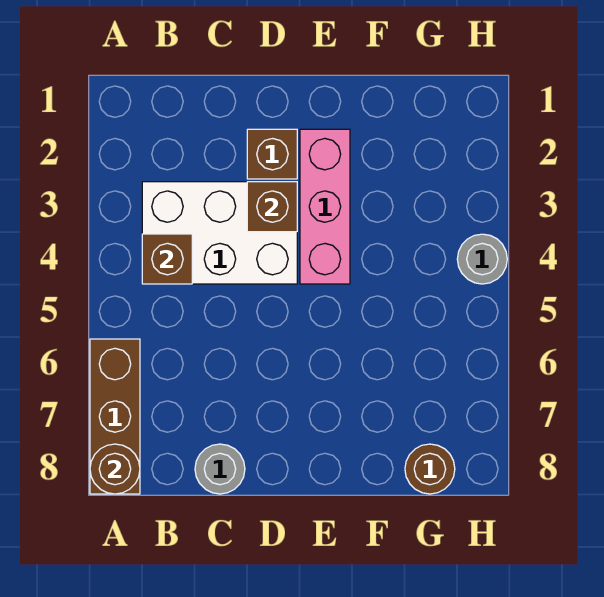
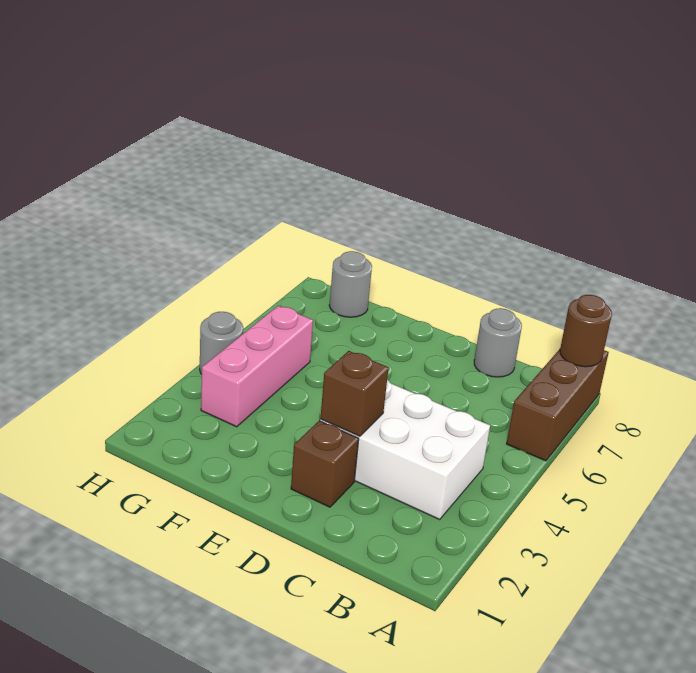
brown brick B4 level 2 -> none
pink brick E2:E4 level 1 -> pink brick G3:G5 level 1
brown round brick G8 level 1 -> grey round brick G8 level 1

